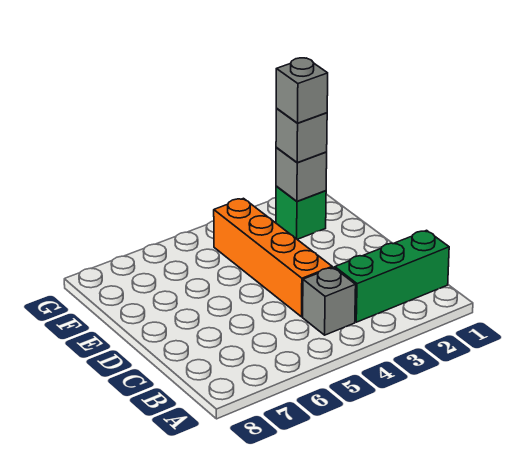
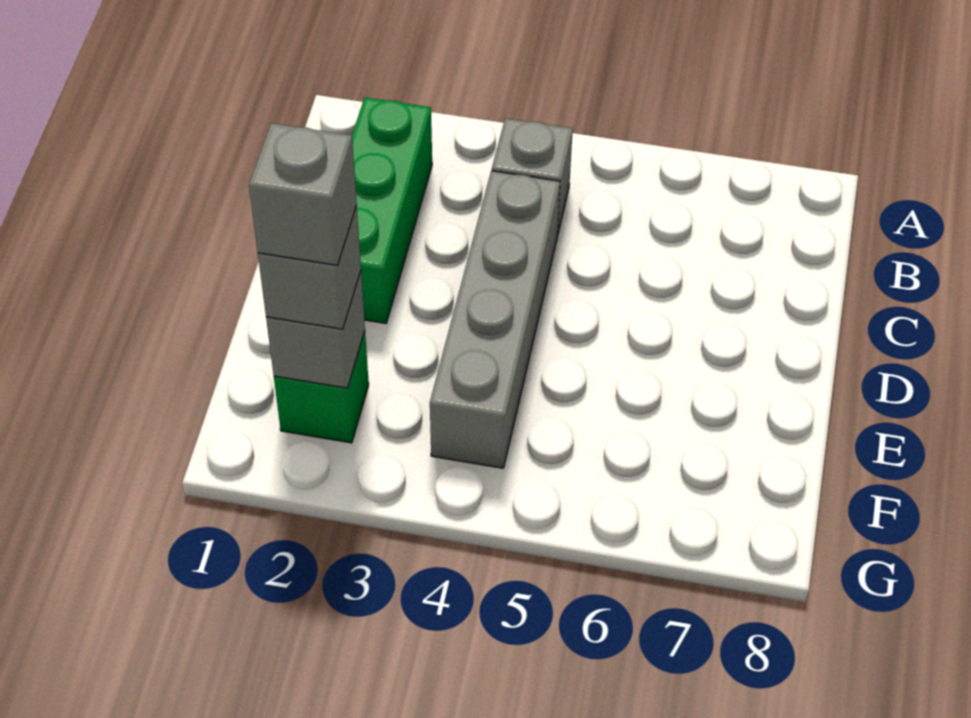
green brick B1:B3 level 1 -> green brick B2:D2 level 1
orange brick C4:F4 level 1 -> grey brick C4:F4 level 1

